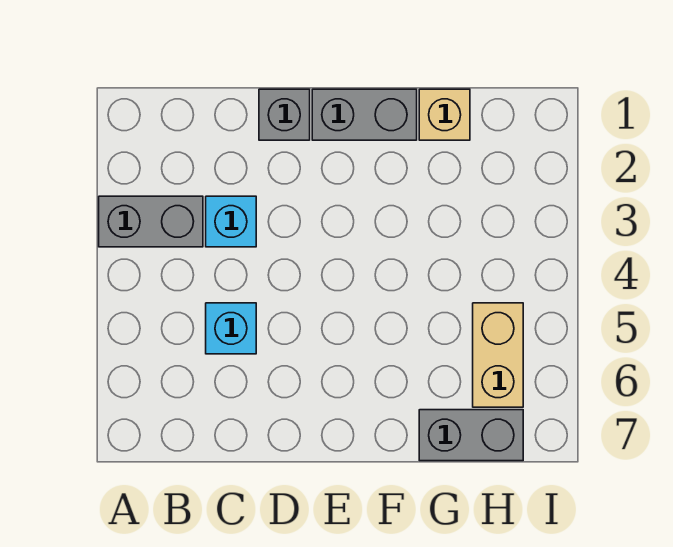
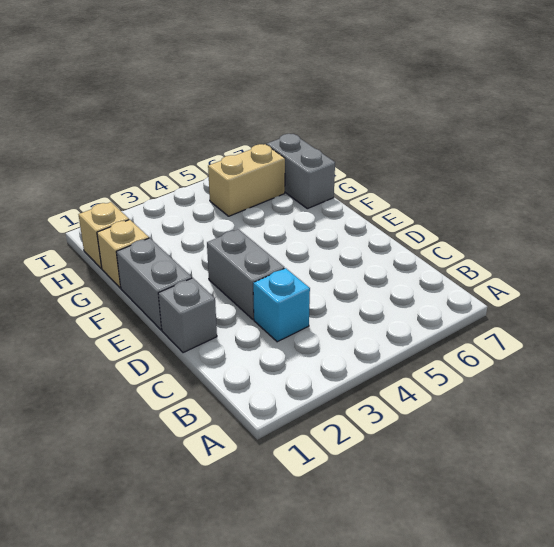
grey brick A3:B3 level 1 -> grey brick D3:E3 level 1
cyan brick C5 level 1 -> none
none -> tan brick H1 level 1

